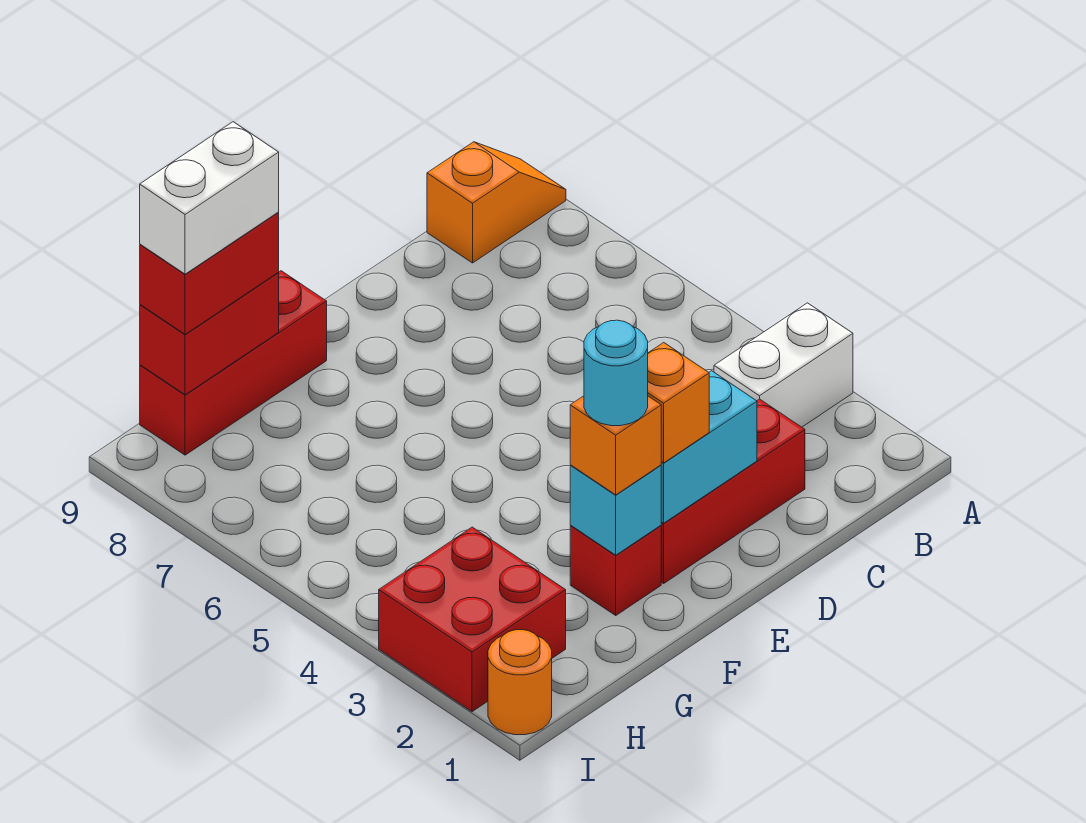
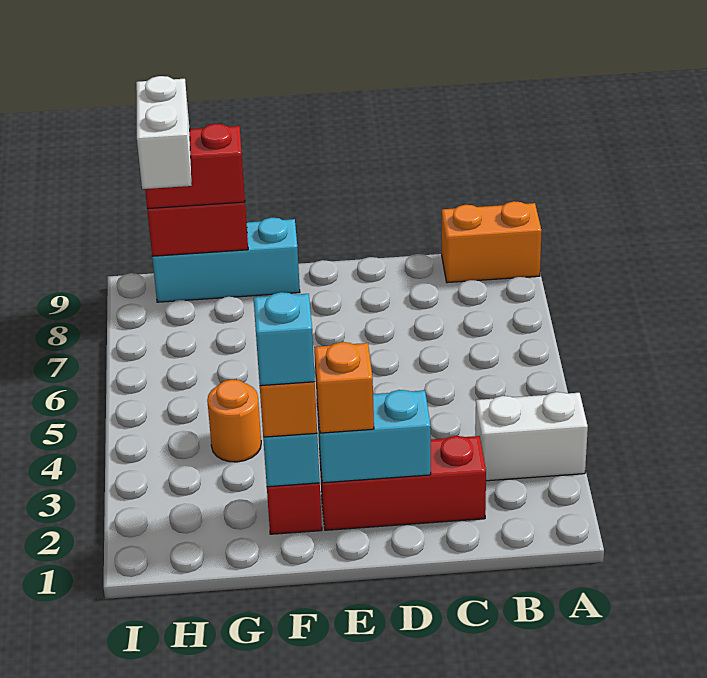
orange slope A9:B9 level 1 top B -> orange brick A9:B9 level 1
cyan round brick F2 level 4 -> cyan brick F2 level 4
red brick F9:H9 level 1 -> cyan brick F9:H9 level 1
white brick G9:H9 level 4 -> white brick H8:H9 level 4
red brick H2:I3 level 1 -> none
orange round brick I1 level 1 -> orange round brick G4 level 1

